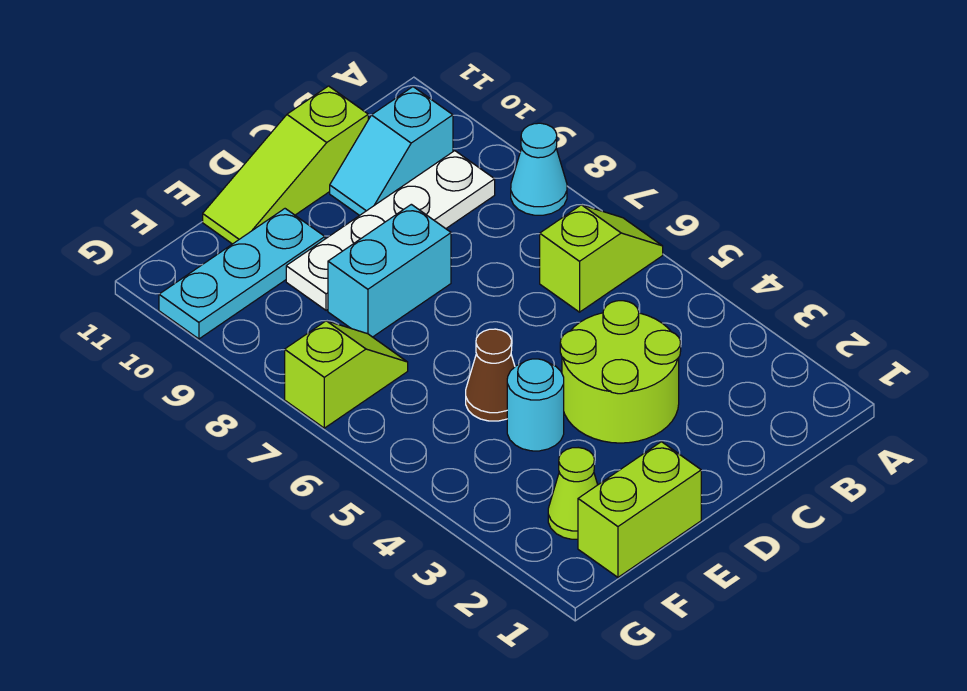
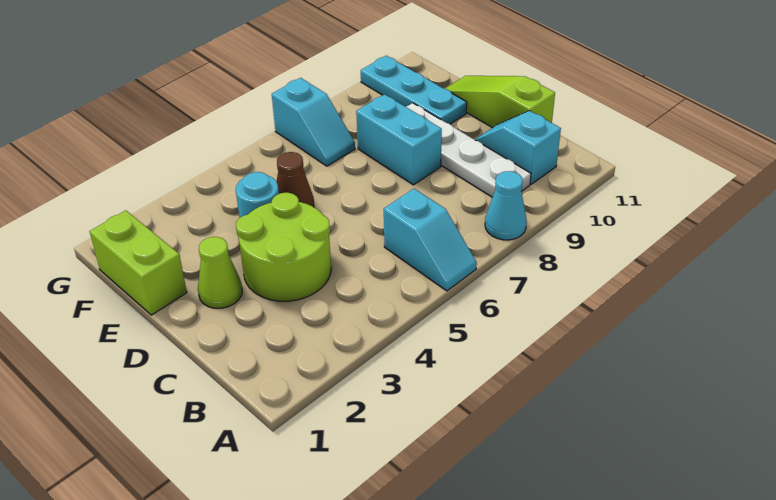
lime slope A6:B6 level 1 top B -> cyan slope A6:B6 level 1 top B
lime cone F2 level 1 -> lime cone D2 level 1
lime slope F7:G7 level 1 top G -> cyan slope F7:G7 level 1 top G

